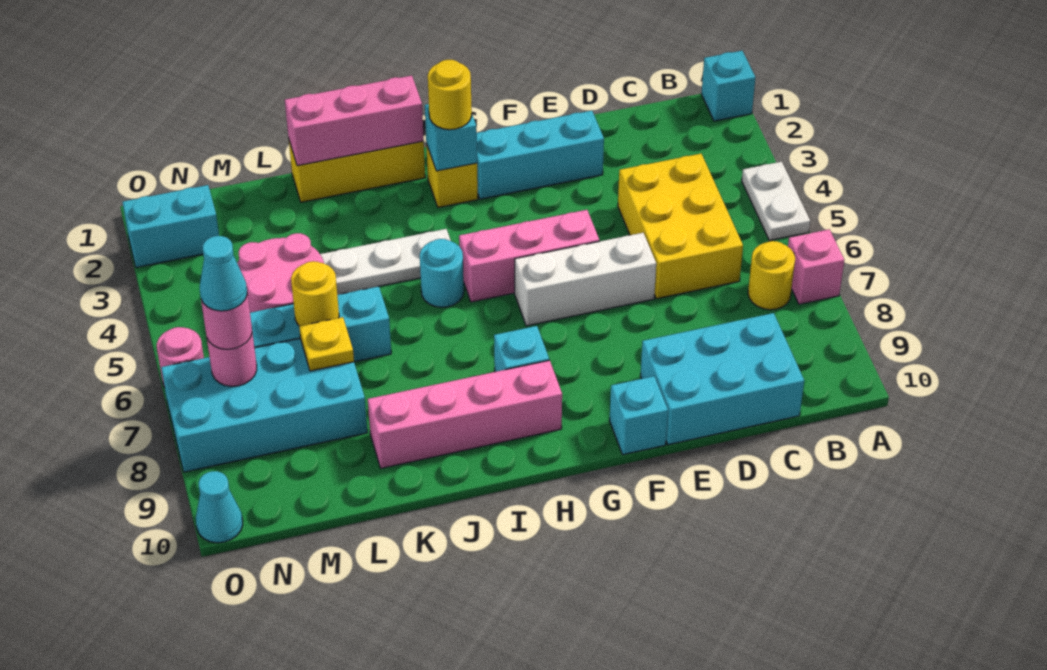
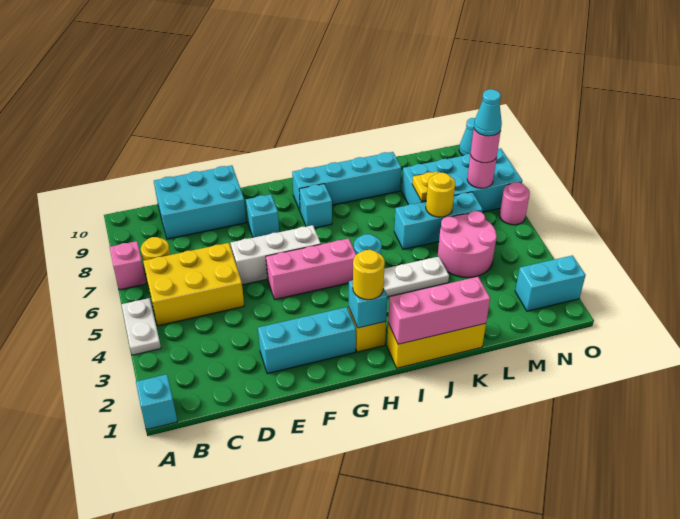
yellow brick C4:D6 level 1 -> yellow brick B5:D6 level 1
cyan brick F10 level 1 -> cyan brick F8 level 1
pink brick H9:K9 level 1 -> cyan brick H9:K9 level 1

